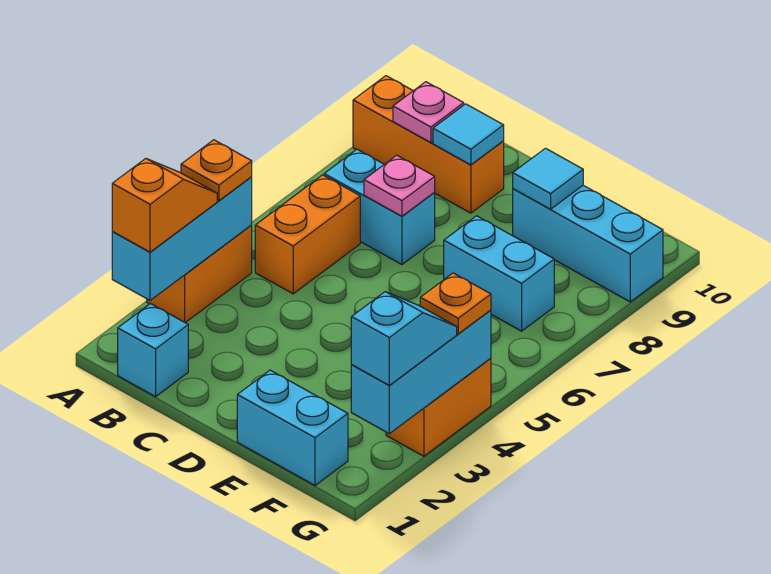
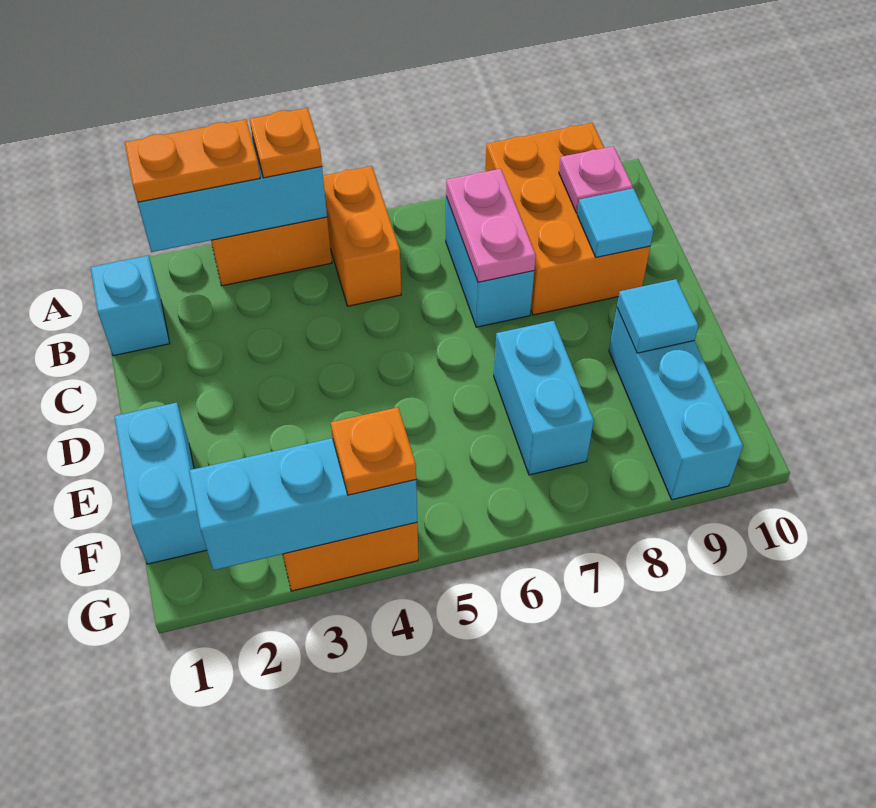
orange slope A2:A3 level 3 top 2 -> orange plate A2:A3 level 3
orange brick A9:C9 level 1 -> orange brick A8:C9 level 1
orange brick B5:B6 level 1 -> orange brick A5:B5 level 1
pink plate C7 level 2 -> pink plate B7:C7 level 2
cyan slope G2:G3 level 3 top 2 -> none

